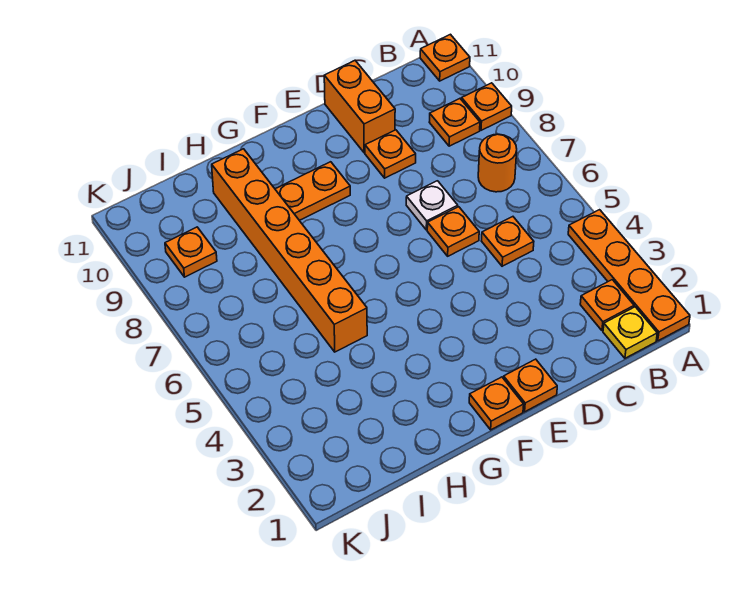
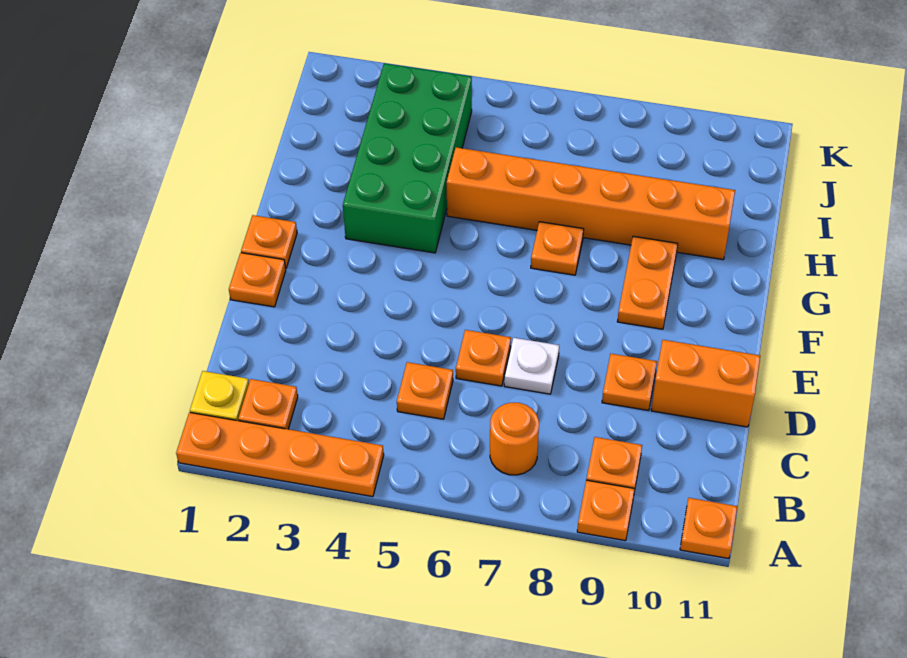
none -> green brick G3:J4 level 1
orange plate J9 level 1 -> orange plate G7 level 1

